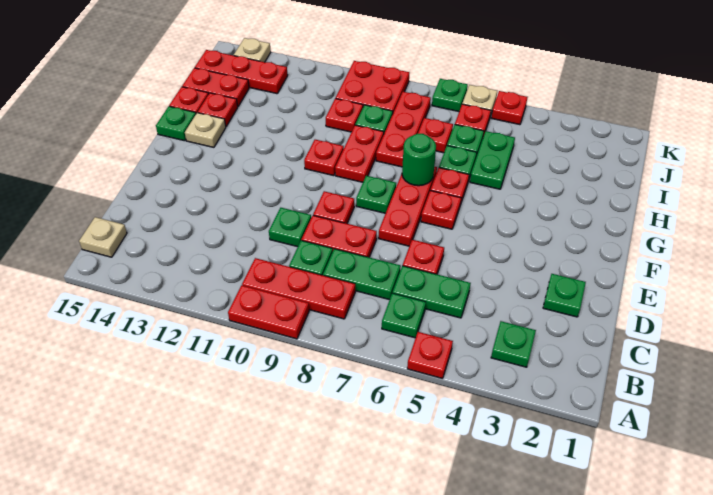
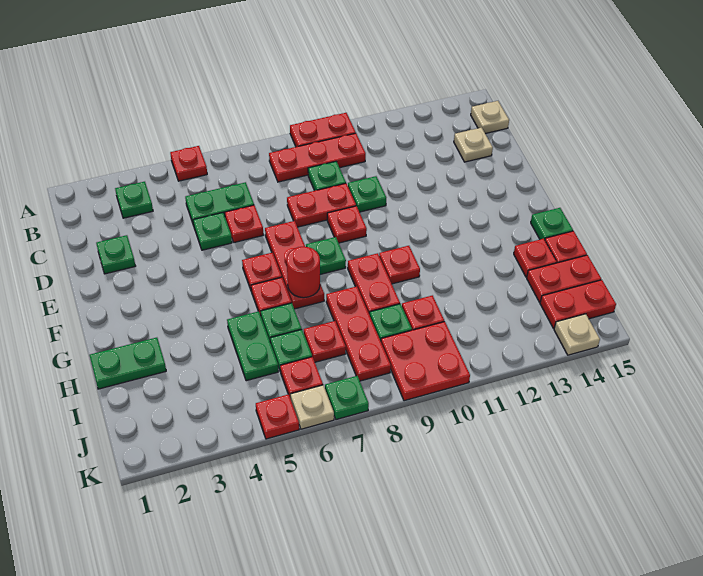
green plate B6 level 1 -> green plate D5 level 1
green plate C7:C8 level 1 -> green plate H1:H2 level 1
green round brick G7 level 2 -> red round brick G7 level 2
tan plate G14 level 1 -> tan plate C14 level 1
red plate J13:J15 level 1 -> red plate J14:J15 level 1

